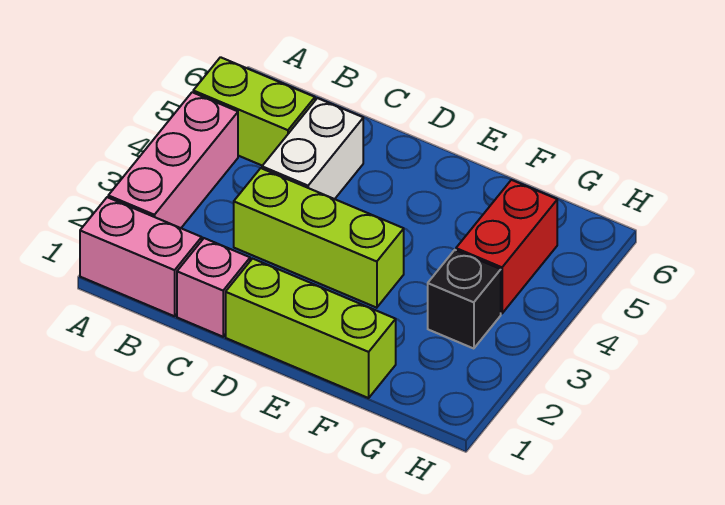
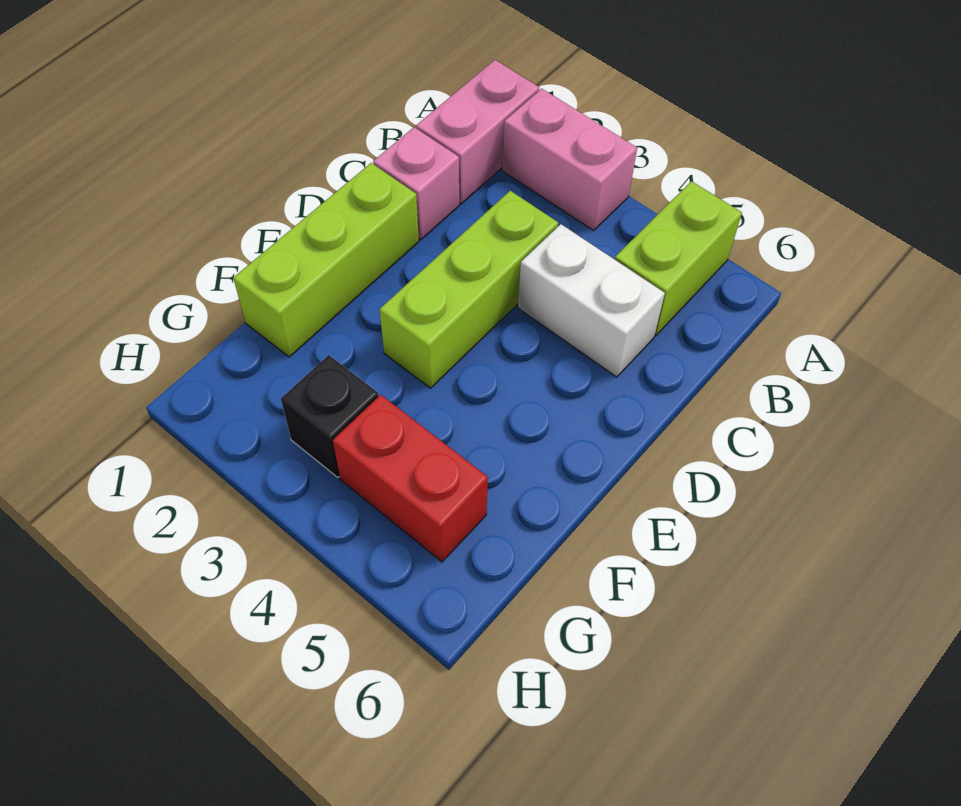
pink brick A2:A4 level 1 -> pink brick A2:A3 level 1

